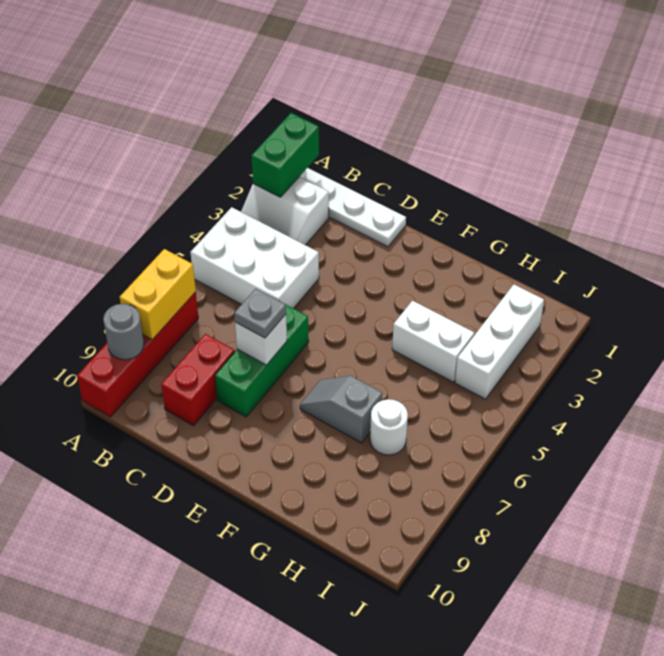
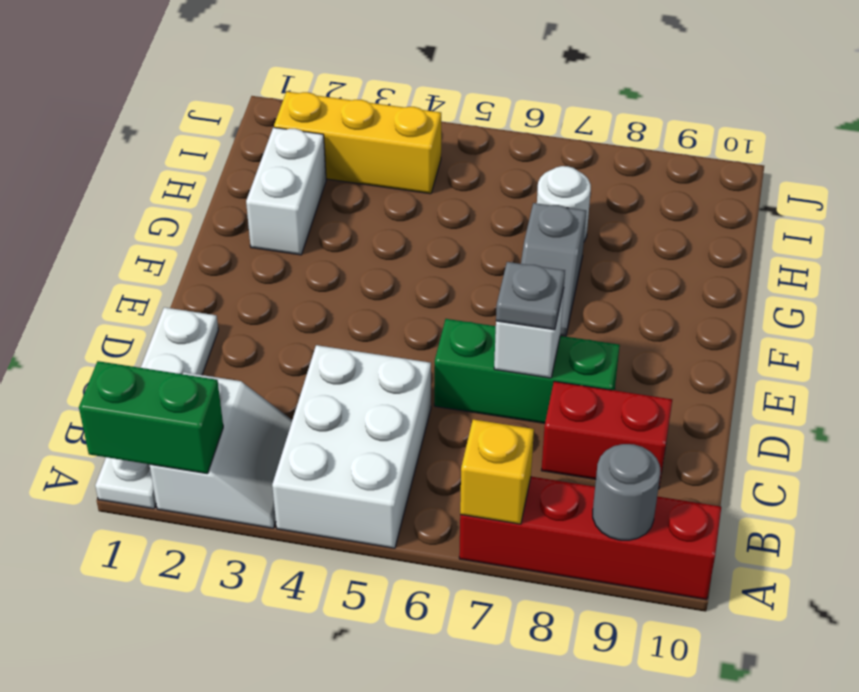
yellow brick A7:A8 level 2 -> yellow brick A7 level 2
white brick G4:H4 level 1 -> white brick G2:H2 level 1
white brick I2:I4 level 1 -> yellow brick I2:I4 level 1

